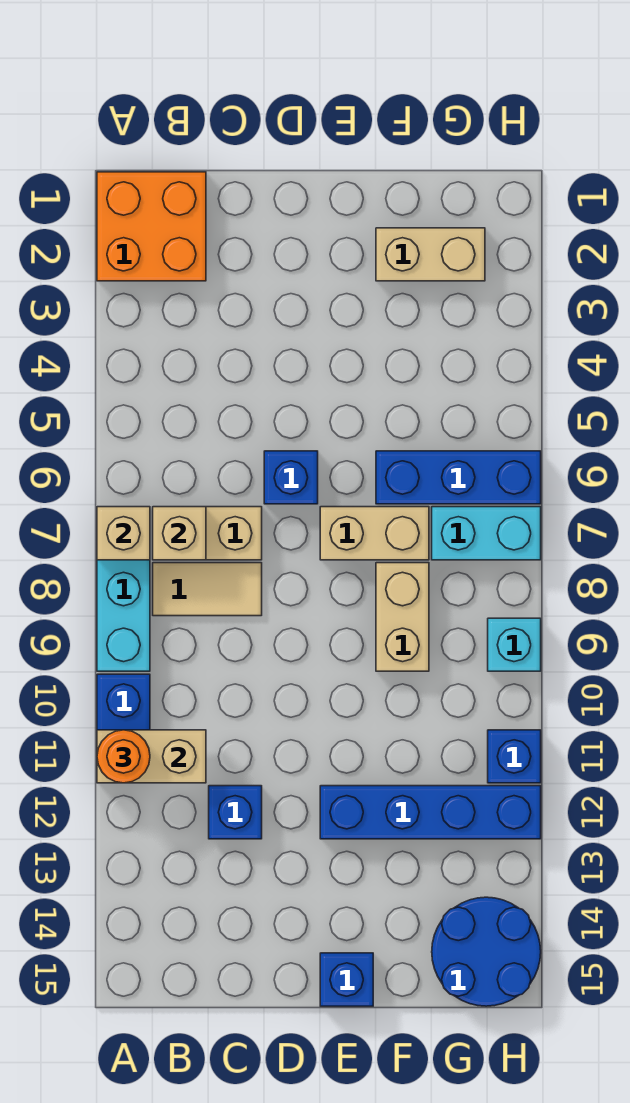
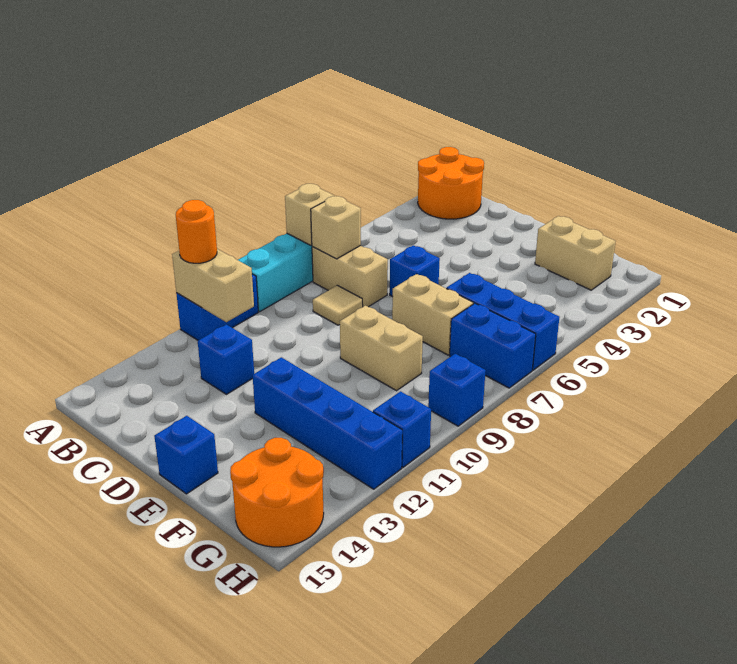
orange brick A1:B2 level 1 -> orange round brick A1:B2 level 1
tan tile B8:C8 level 1 -> tan tile C8 level 1
tan brick F8:F9 level 1 -> tan brick E9:F9 level 1
cyan brick G7:H7 level 1 -> blue brick G7:H7 level 1
blue round brick G14:H15 level 1 -> orange round brick G14:H15 level 1
cyan brick H9 level 1 -> blue brick H9 level 1

